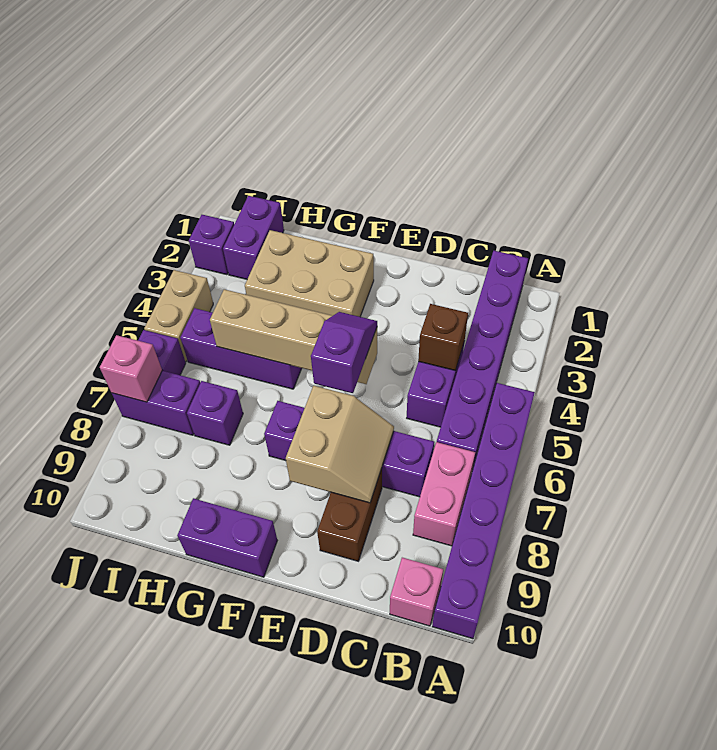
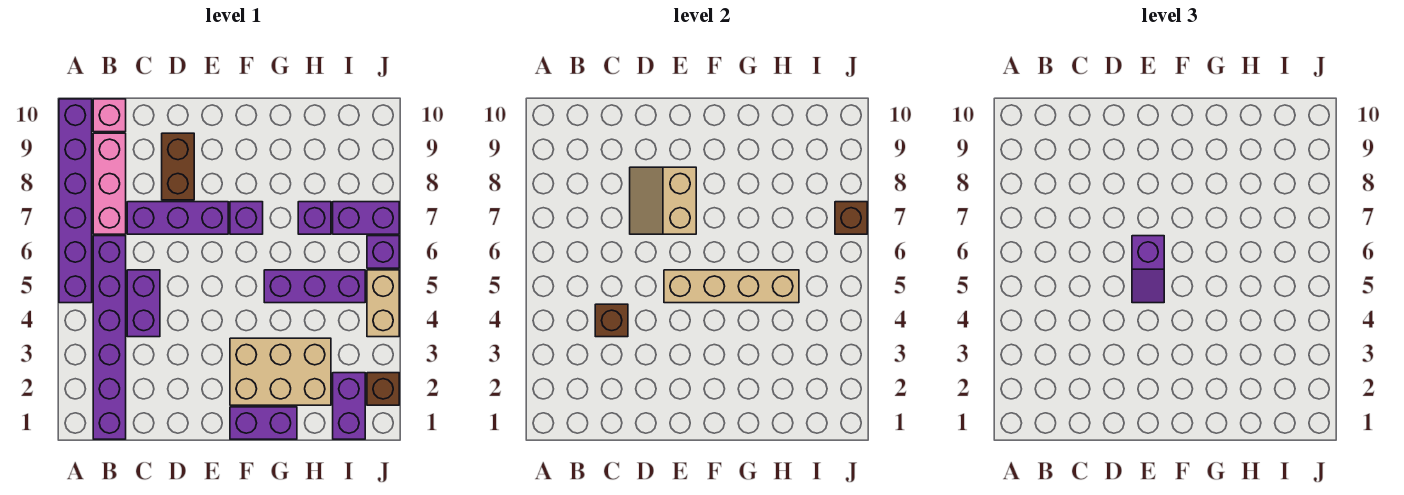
pink brick B7:B8 level 1 -> pink brick B7:B9 level 1
purple brick F10:G10 level 1 -> purple brick F1:G1 level 1
purple brick J2 level 1 -> brown brick J2 level 1
pink brick J7 level 2 -> brown brick J7 level 2

